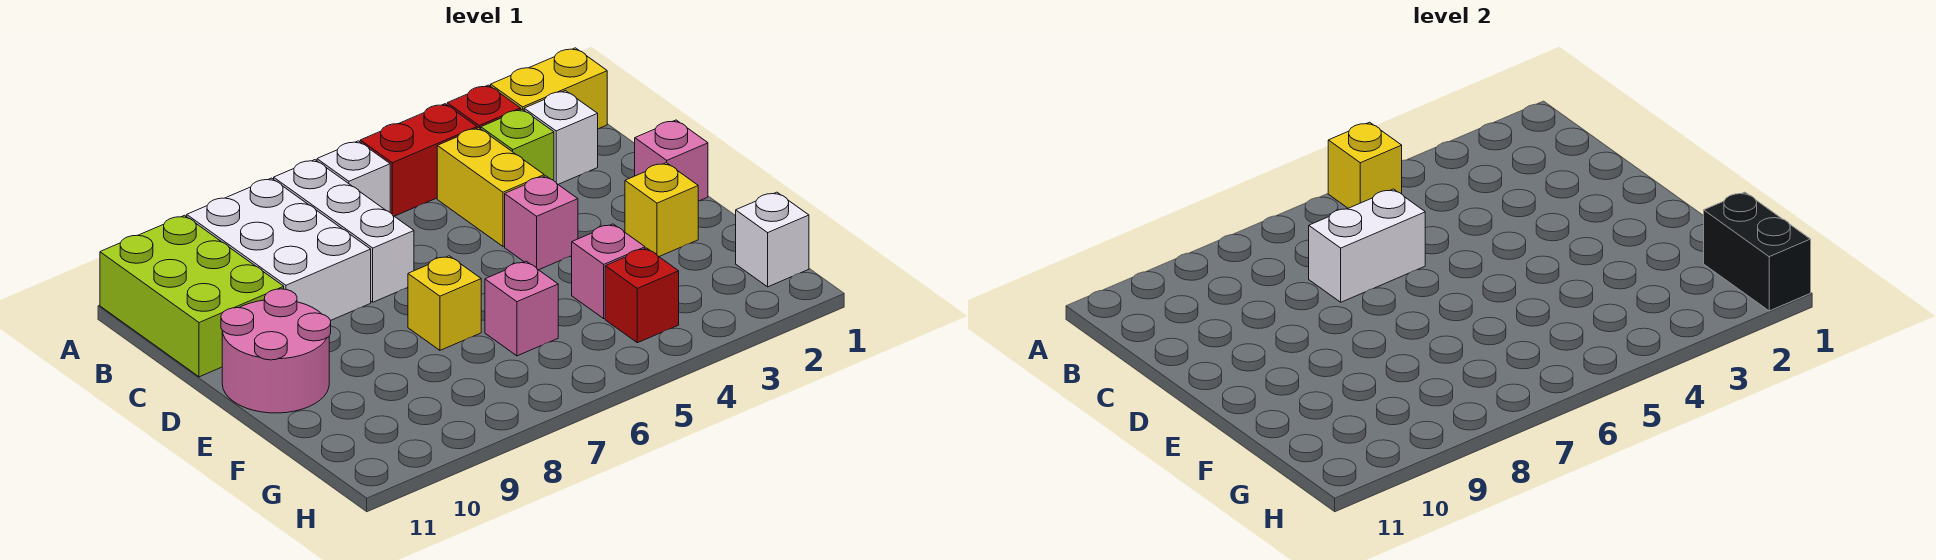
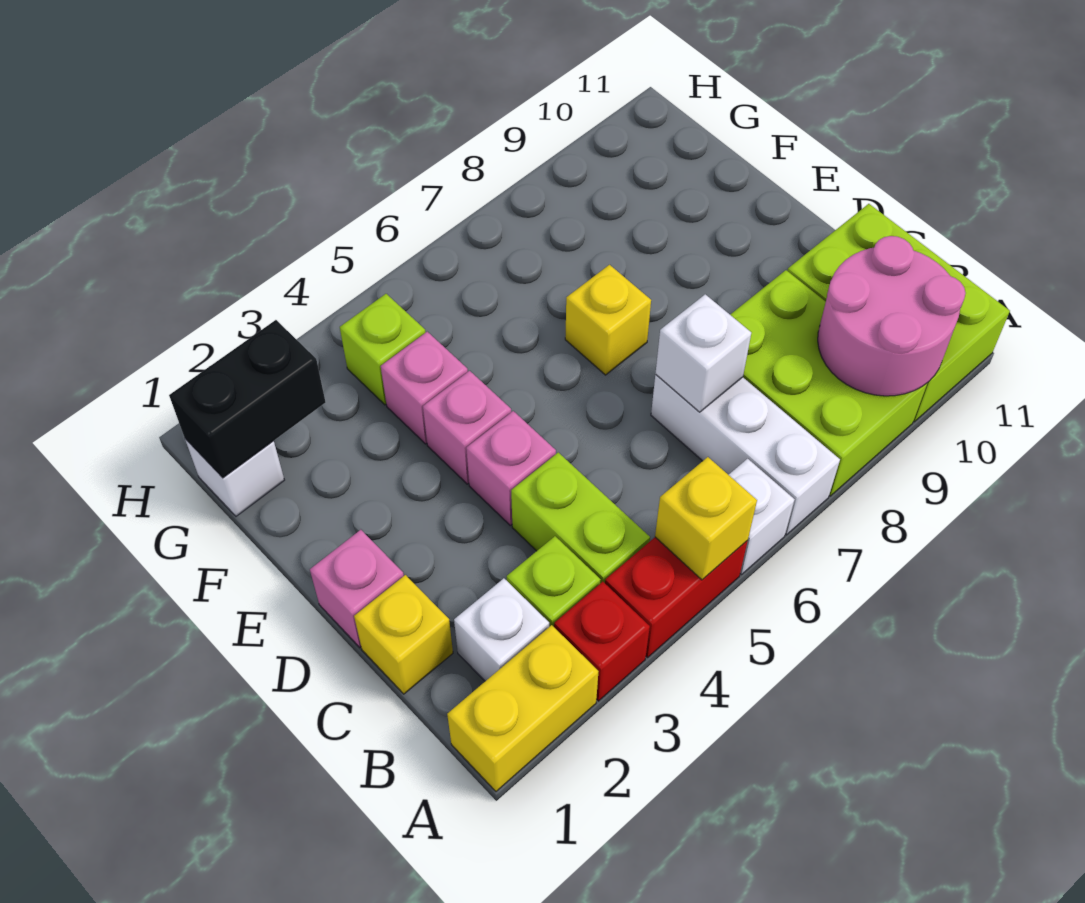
white brick A8:C9 level 1 -> lime brick A8:C9 level 1
yellow brick B4:C4 level 1 -> lime brick B4:C4 level 1
white brick C6:C7 level 2 -> white brick C7 level 2
pink round brick D10:E11 level 1 -> pink round brick A9:B10 level 2
yellow brick E2 level 1 -> yellow brick C1 level 1
pink brick F6 level 1 -> pink brick E4 level 1
black brick G1:H1 level 2 -> black brick G1:G2 level 2
red brick G4 level 1 -> lime brick G4 level 1

